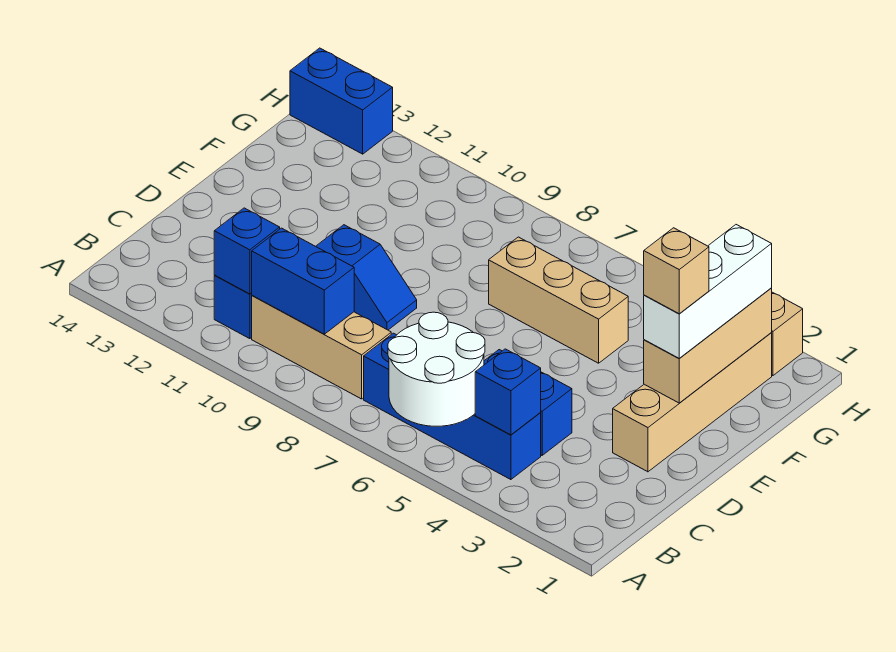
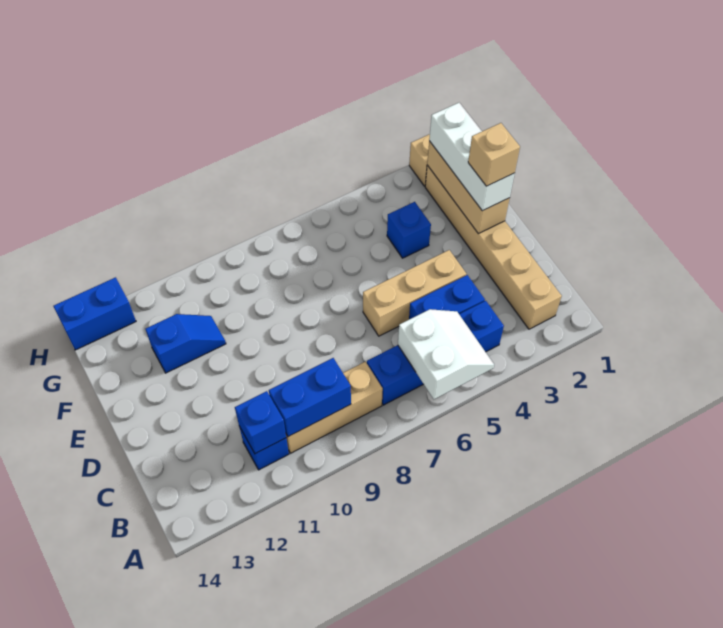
white round brick A5:B6 level 2 -> white slope A5:B6 level 2 top 6
blue brick B4 level 2 -> blue brick F4 level 1
tan brick D2:G2 level 1 -> tan brick B2:G2 level 1
blue slope D9:D10 level 1 top 10 -> blue slope F11:F12 level 1 top 12
tan brick F5:F7 level 1 -> tan brick D4:D6 level 1

